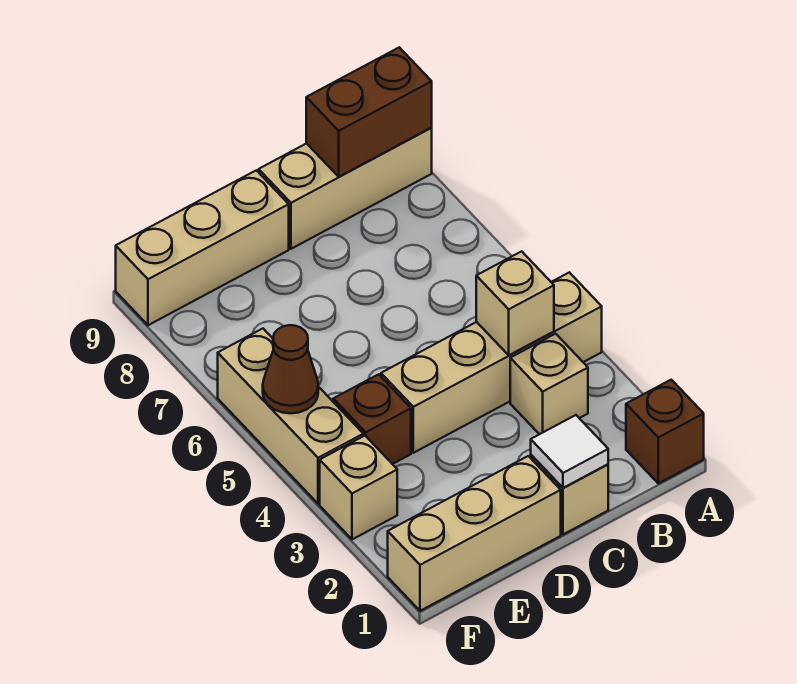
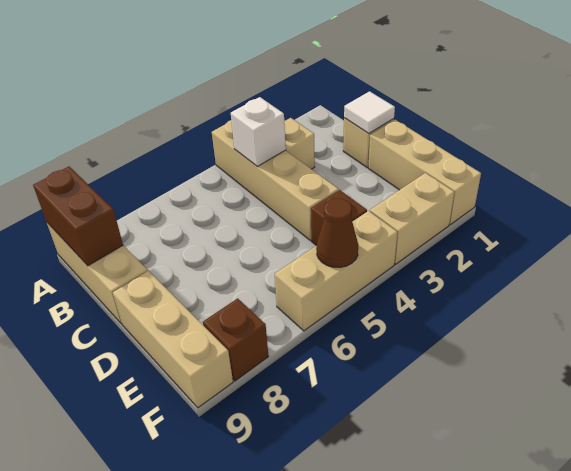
brown brick A1 level 1 -> brown brick F8 level 1
tan brick B4 level 2 -> white brick B4 level 2
tan brick F3 level 1 -> tan brick F2:F3 level 1

